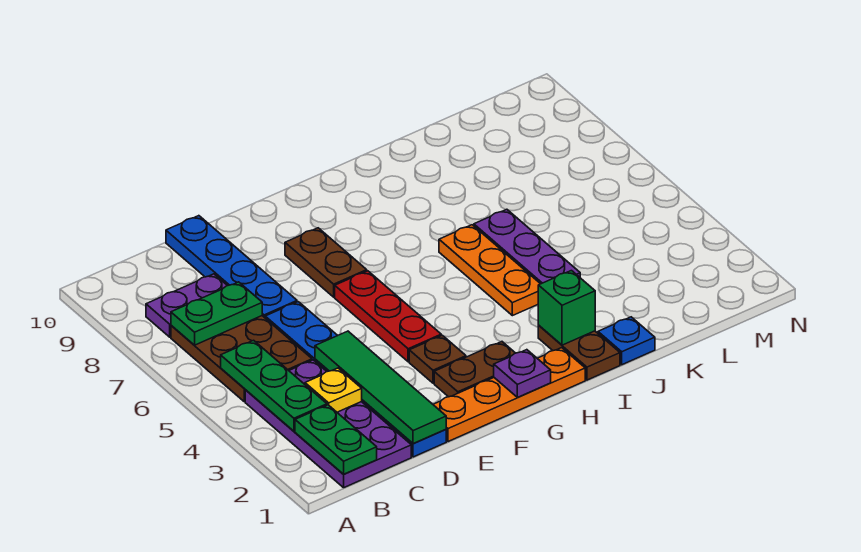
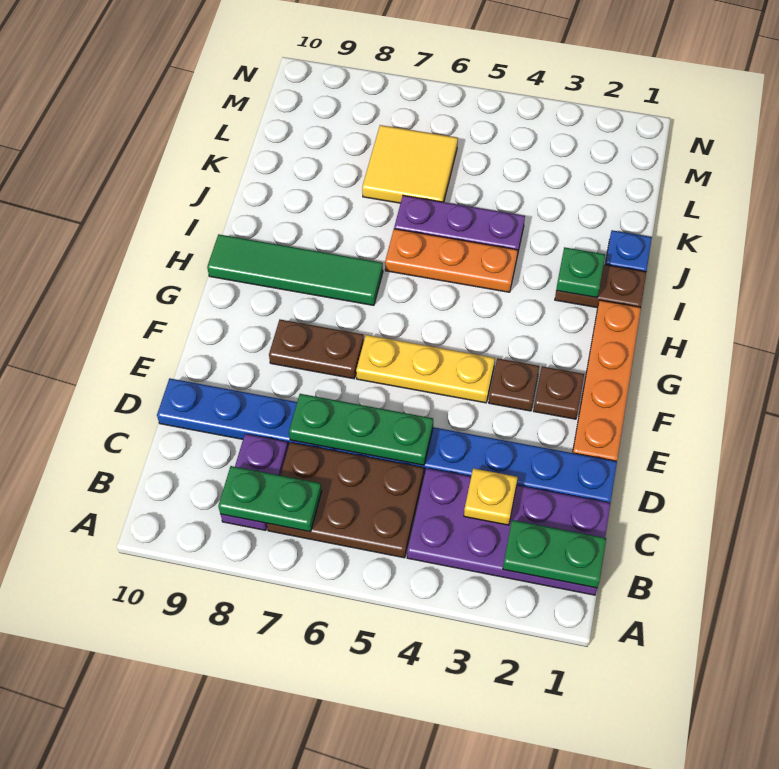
green plate B3:B5 level 2 -> green plate D5:D7 level 2
green plate B7:C7 level 2 -> green plate B7:B8 level 2
green tile D1:D4 level 2 -> green tile H7:H10 level 1
brown plate F2:G2 level 1 -> brown plate F2 level 1
red plate F4:F6 level 1 -> yellow plate F4:F6 level 1
purple plate G1 level 2 -> none
green brick I2 level 2 -> green plate I2 level 2
none -> yellow tile K6:L7 level 1

